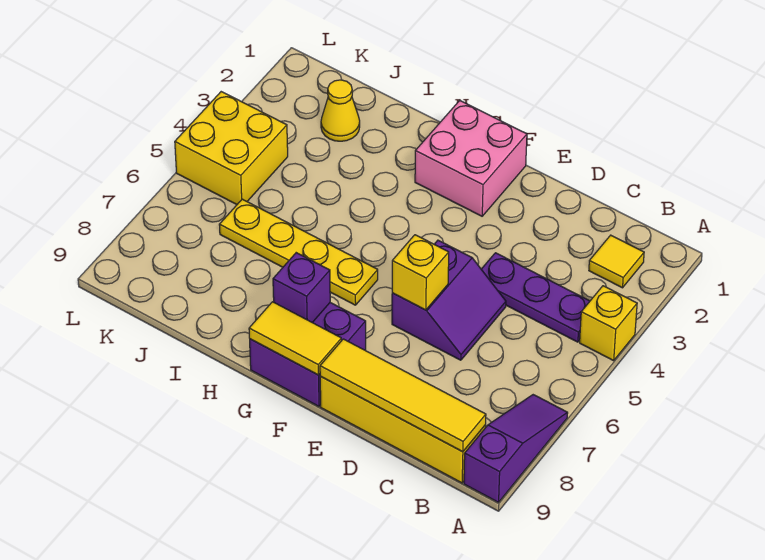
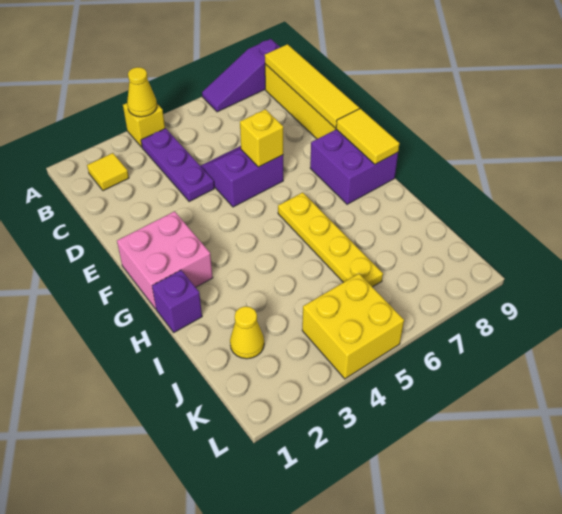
none -> yellow cone A4 level 2
purple brick G8 level 2 -> purple brick H1 level 1

